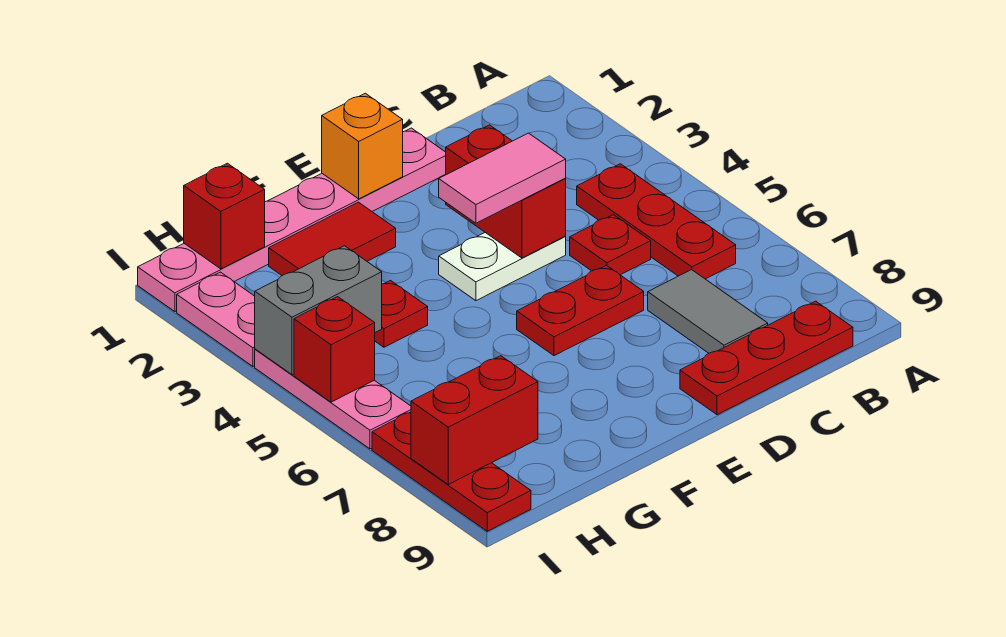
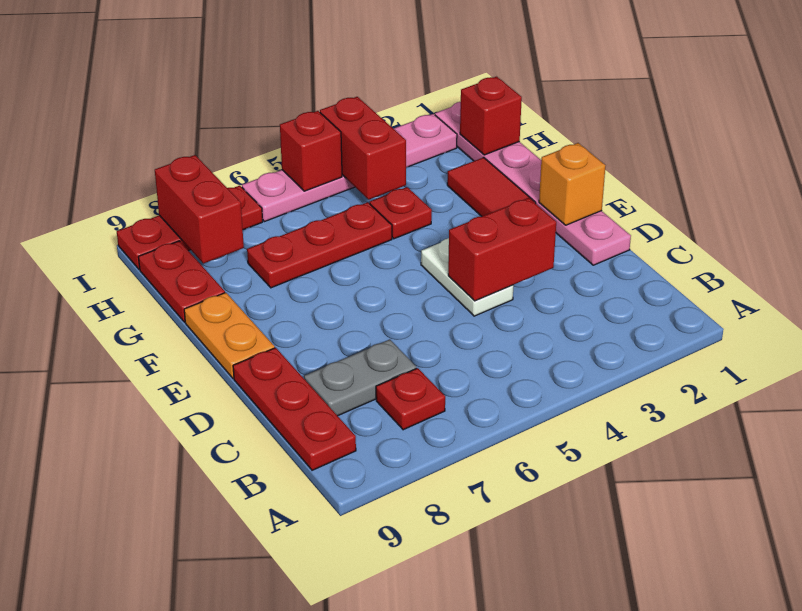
red plate B4:B6 level 1 -> red plate G5:G7 level 1
red plate C5 level 1 -> red plate B7 level 1
grey tile C7:C8 level 1 -> grey plate C7:C8 level 1
pink tile D4:E4 level 3 -> none
red plate D6:E6 level 1 -> red plate G9:H9 level 1
none -> orange plate E9:F9 level 1
grey brick H4:I4 level 2 -> red brick H4:I4 level 2

